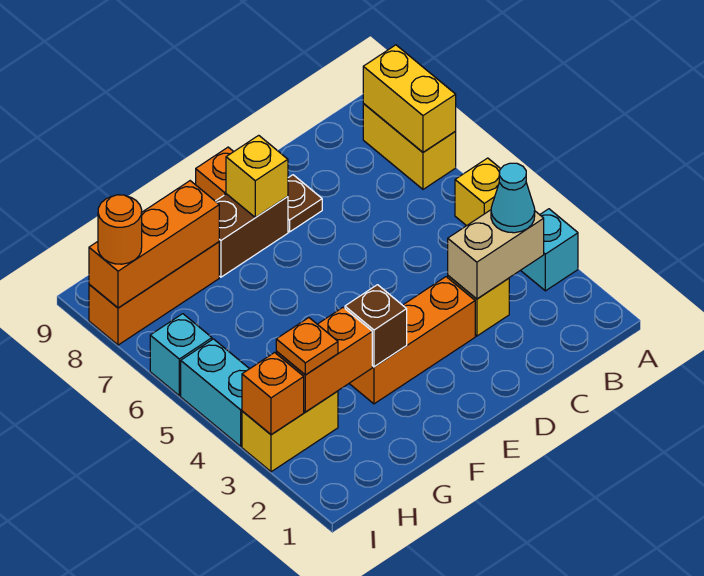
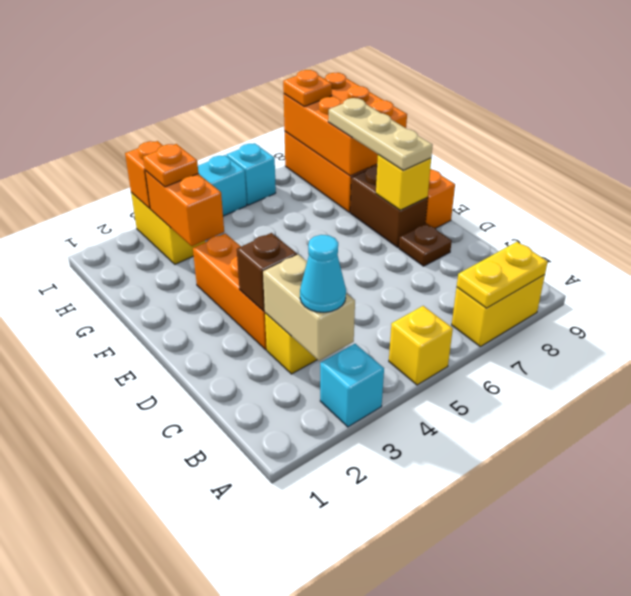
yellow brick A7:A8 level 2 -> yellow plate A7:A8 level 2
none -> tan plate E8:G8 level 3
brown brick F3 level 2 -> brown brick D3 level 2
orange brick G8:I8 level 2 -> orange brick G8:I9 level 2
orange round brick I8 level 3 -> orange plate I8 level 3

